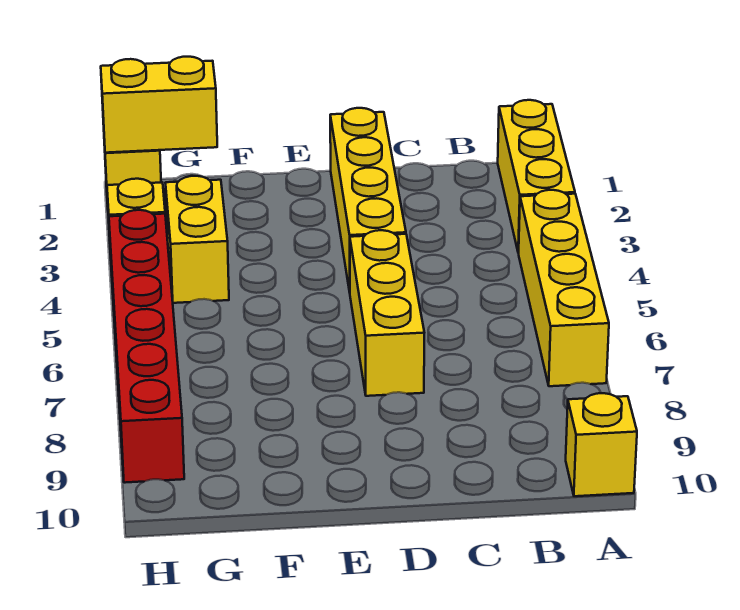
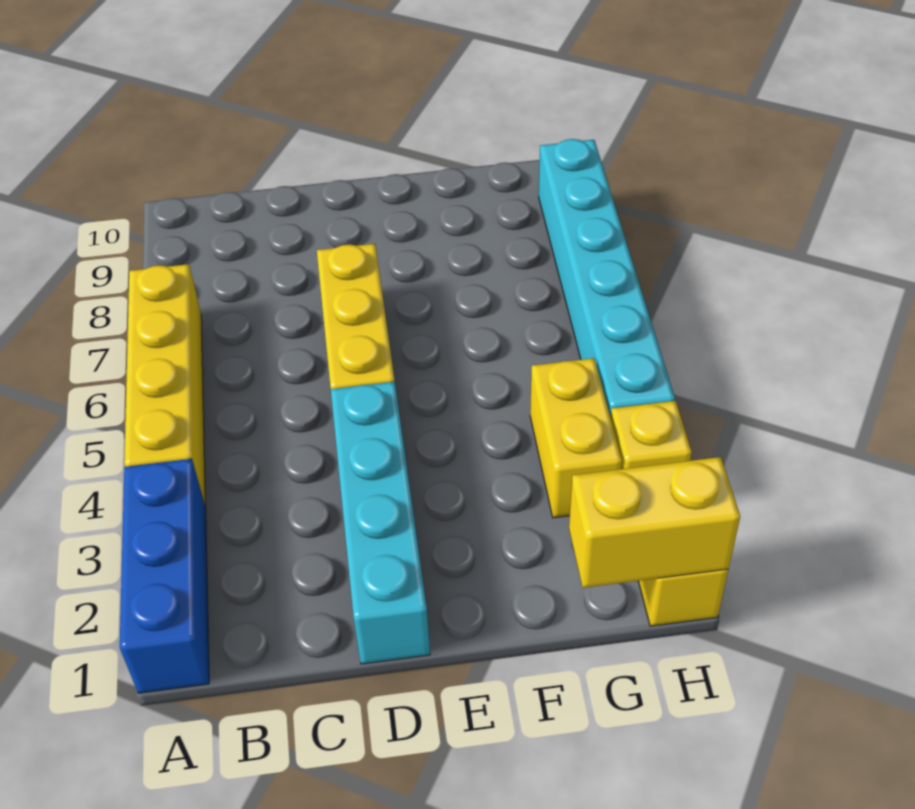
yellow brick A1:A3 level 1 -> blue brick A1:A3 level 1
yellow brick A10 level 1 -> none
yellow brick D1:D4 level 1 -> cyan brick D1:D4 level 1
red brick H4:H9 level 1 -> cyan brick H4:H9 level 1

